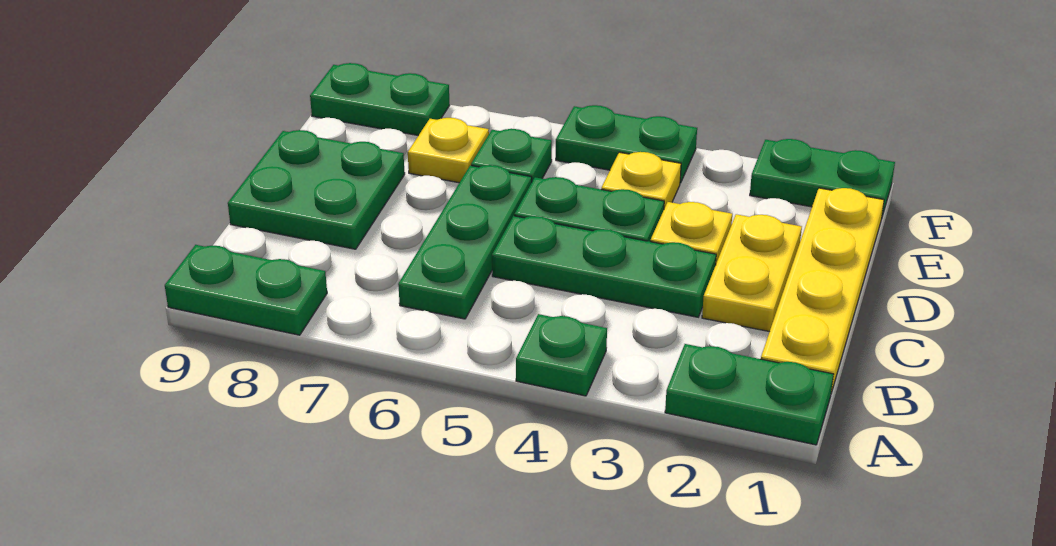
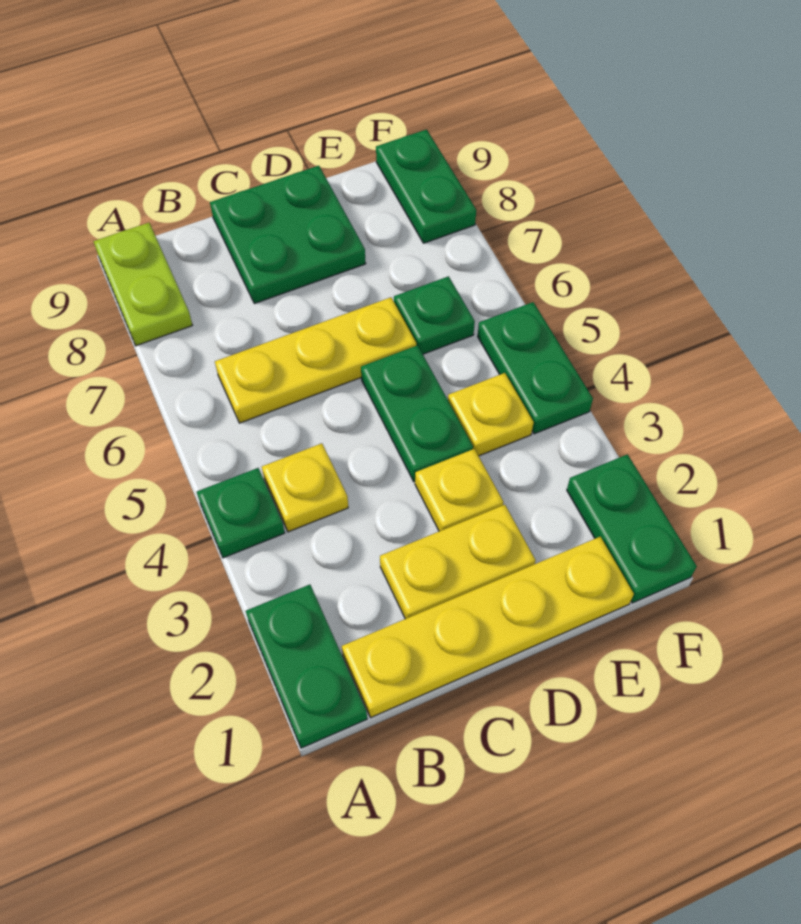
green plate A8:A9 level 1 -> lime plate A8:A9 level 1
green plate B6:D6 level 1 -> yellow plate B6:D6 level 1
green plate C3:C5 level 1 -> none
yellow plate E7 level 1 -> yellow plate B4 level 1

